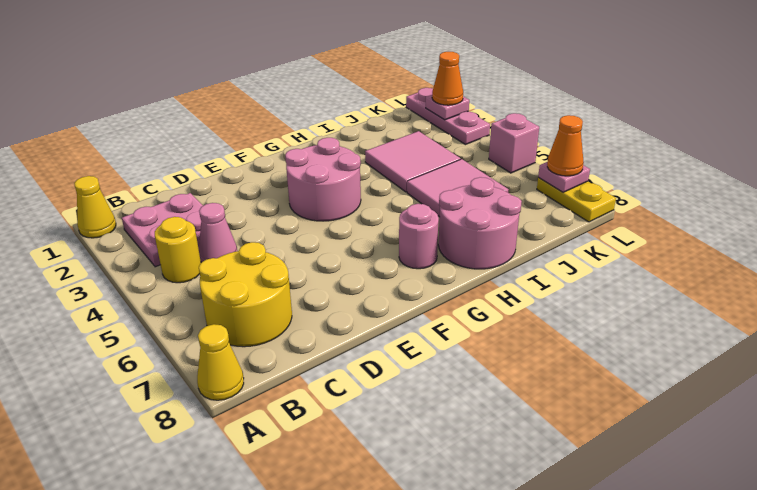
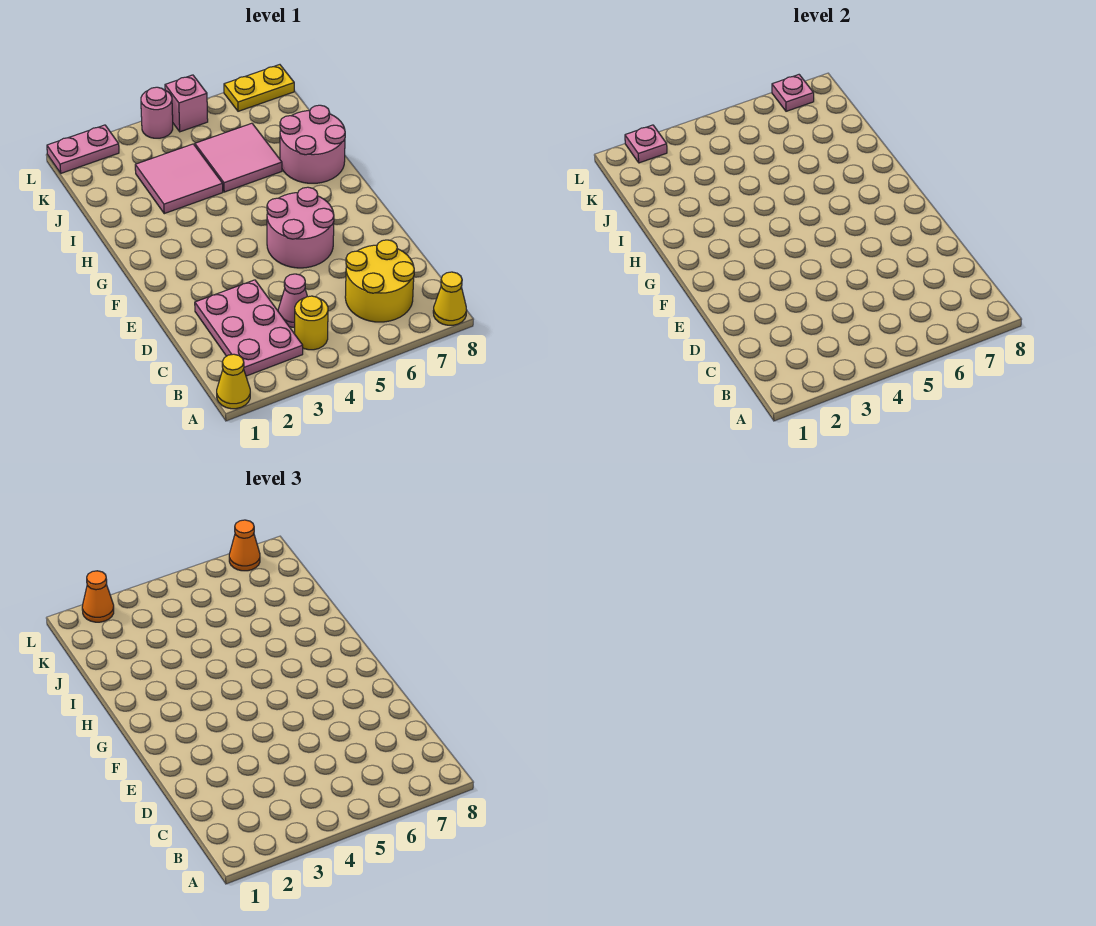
pink plate B2:C3 level 1 -> pink plate B2:D3 level 1
pink round brick F3:G4 level 1 -> pink round brick E5:F6 level 1
pink round brick G7 level 1 -> pink round brick L4 level 1
pink plate L1:L3 level 1 -> pink plate L1:L2 level 1

